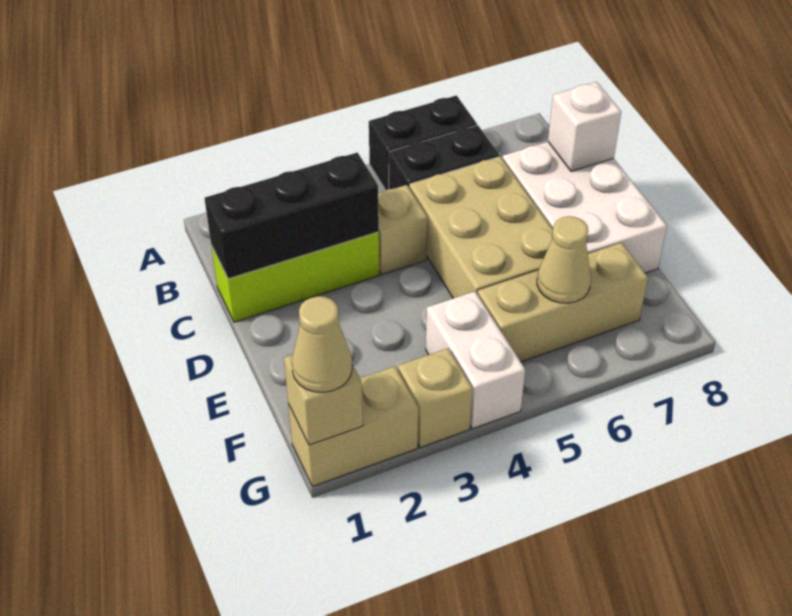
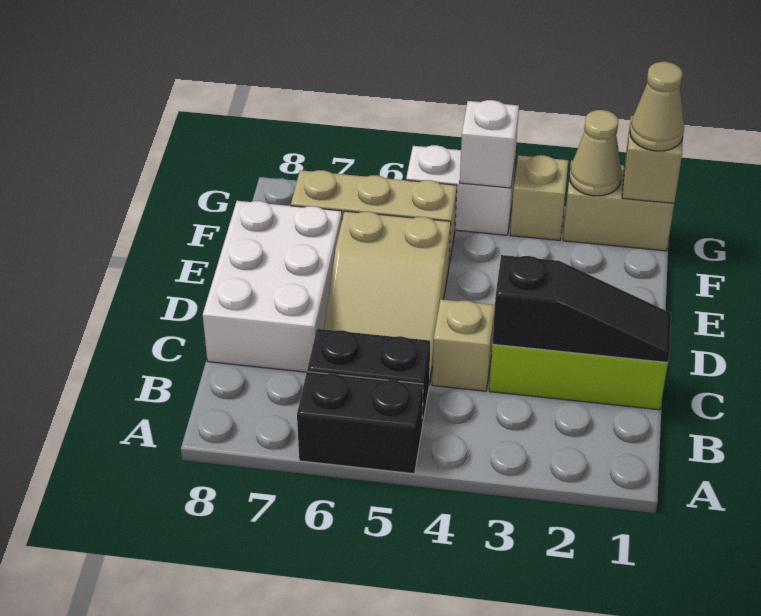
black brick C1:C3 level 2 -> black slope C1:C3 level 2 top 3
tan brick C5:E6 level 1 -> tan slope C5:E6 level 1 top E
white brick C8 level 2 -> white brick G4 level 2
white brick F4:G4 level 1 -> white brick G4:G5 level 1
tan cone F6 level 2 -> tan cone G2 level 2

